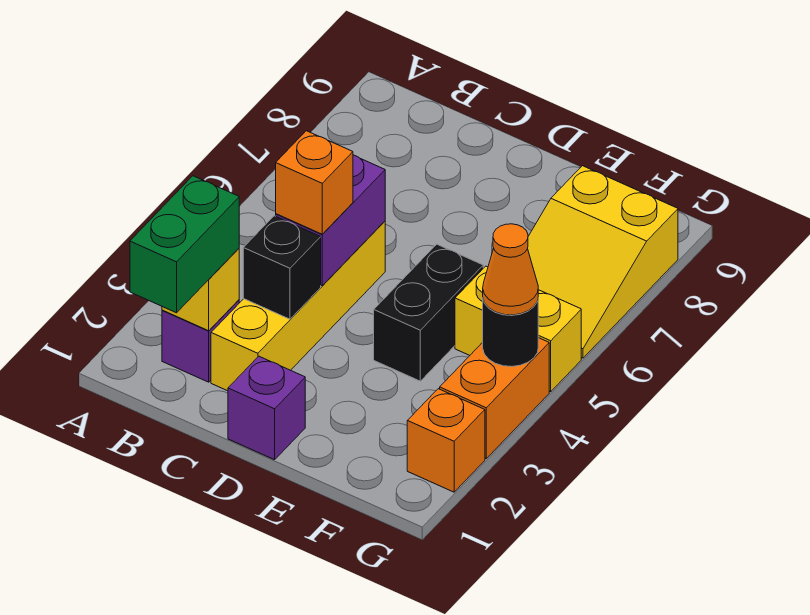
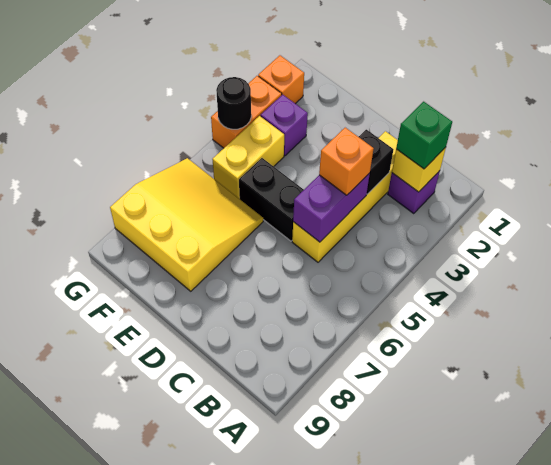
green brick B1:B2 level 3 -> green brick B2 level 3
purple brick D1 level 1 -> purple brick F3 level 1
black brick E4:E5 level 1 -> black brick D5:E5 level 1
yellow brick F5:G5 level 1 -> yellow brick F4:F5 level 1
yellow slope F6:G8 level 1 top 8 -> yellow slope E6:G8 level 1 top 8
orange cone G4 level 3 -> none

